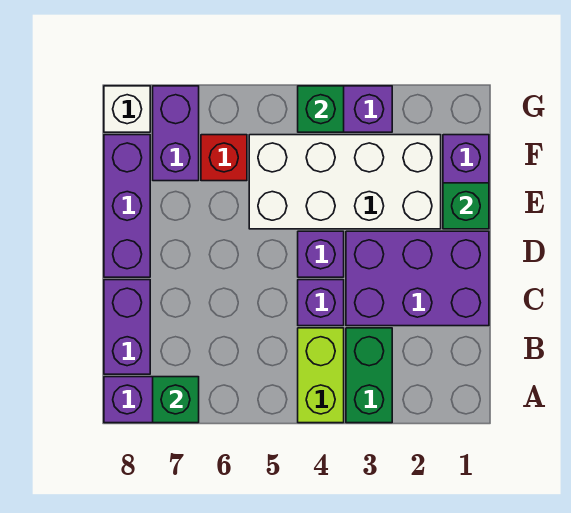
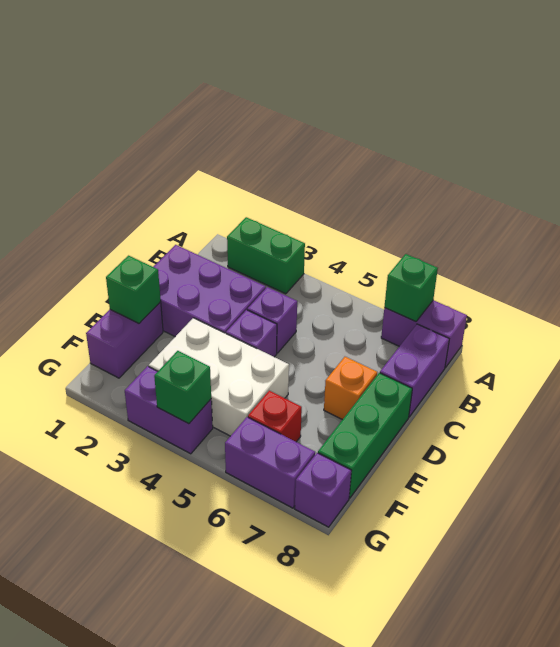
green brick A3:B3 level 1 -> green brick A2:A3 level 1
lime brick A4:B4 level 1 -> none
none -> orange brick D7 level 1
purple brick D8:F8 level 1 -> green brick D8:F8 level 1
white brick E2:F5 level 1 -> white brick E3:F5 level 1
purple brick F7:G7 level 1 -> purple brick G6:G7 level 1
white brick G8 level 1 -> purple brick G8 level 1

